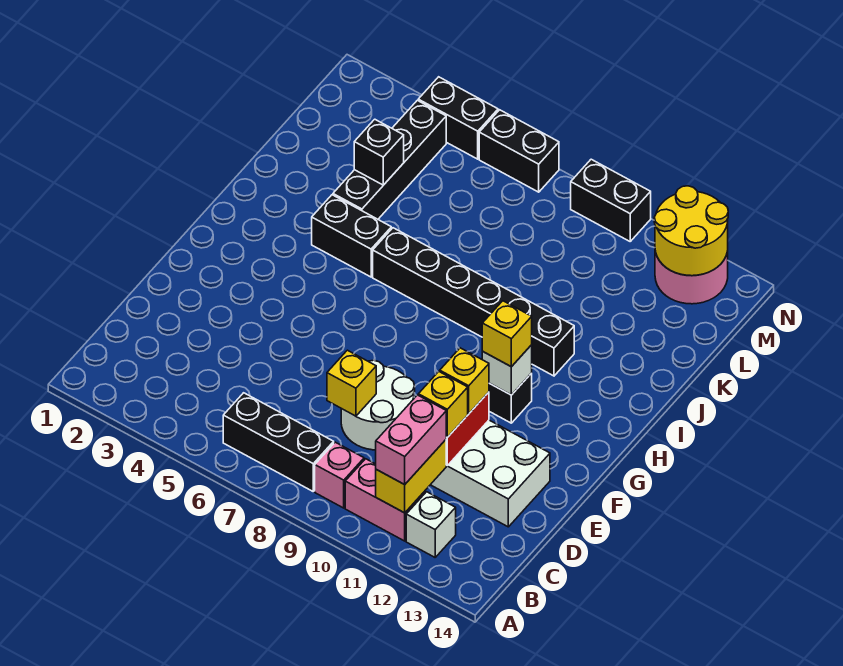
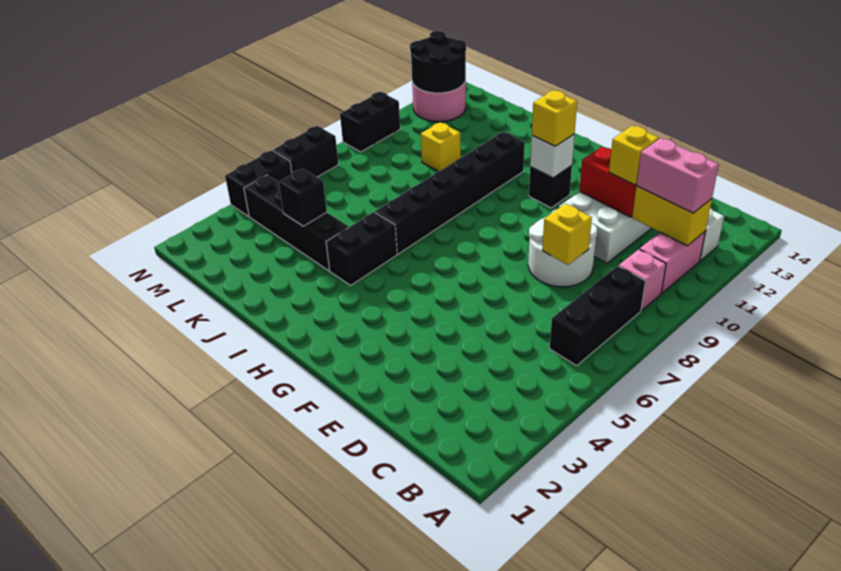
yellow brick E11 level 3 -> yellow brick K10 level 1
yellow round brick M12:N13 level 2 -> black round brick M12:N13 level 2

